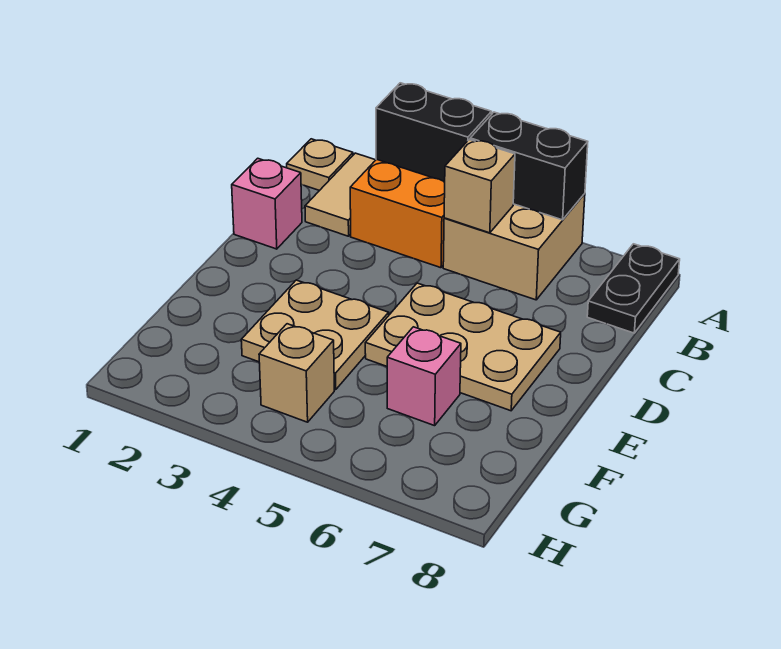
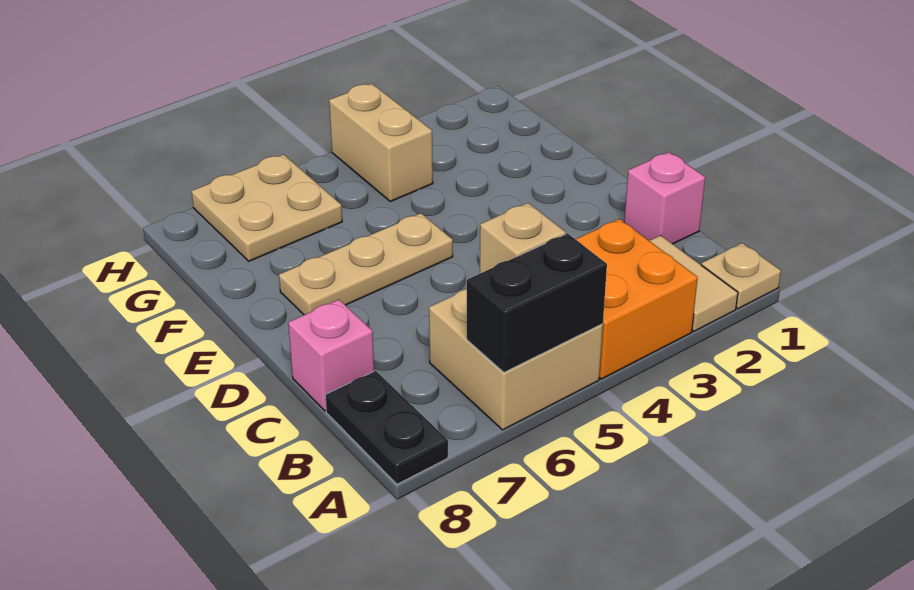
black brick A3:A4 level 2 -> none
tan plate D5:E7 level 1 -> tan plate E5:E7 level 1
tan plate E3:F4 level 1 -> tan plate G6:H7 level 1
pink brick F6 level 1 -> pink brick C8 level 1
tan brick G4 level 1 -> tan brick G4:H4 level 1

